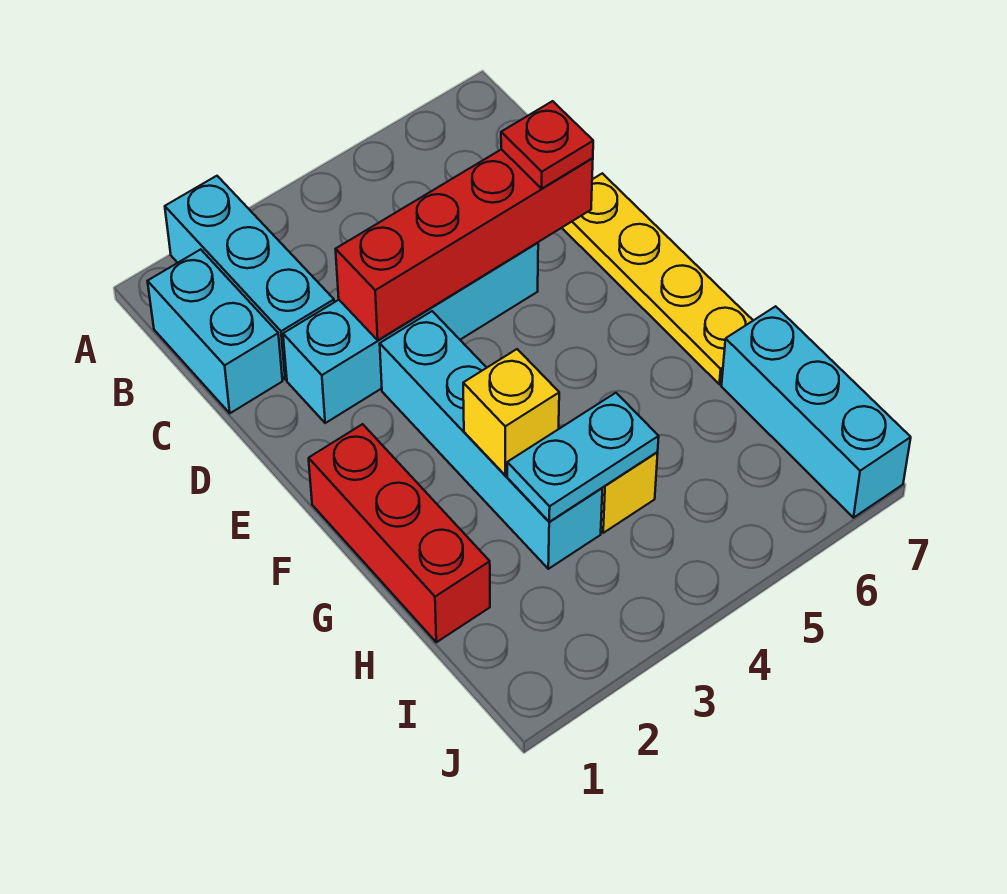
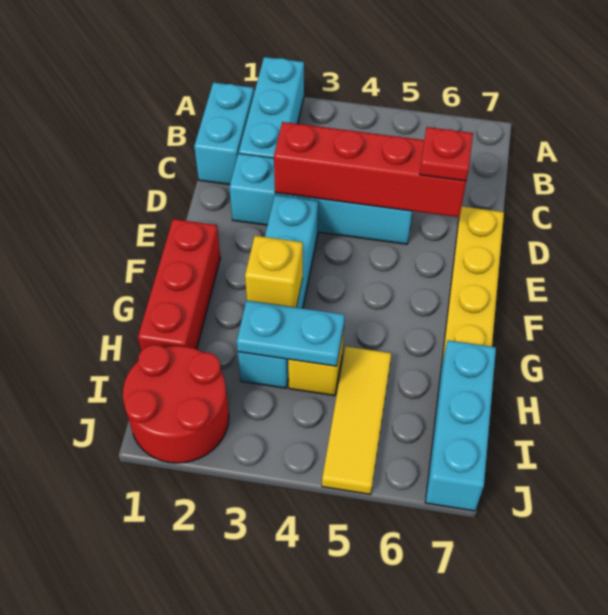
none -> yellow tile H5:J5 level 1
none -> red round brick I1:J2 level 1

